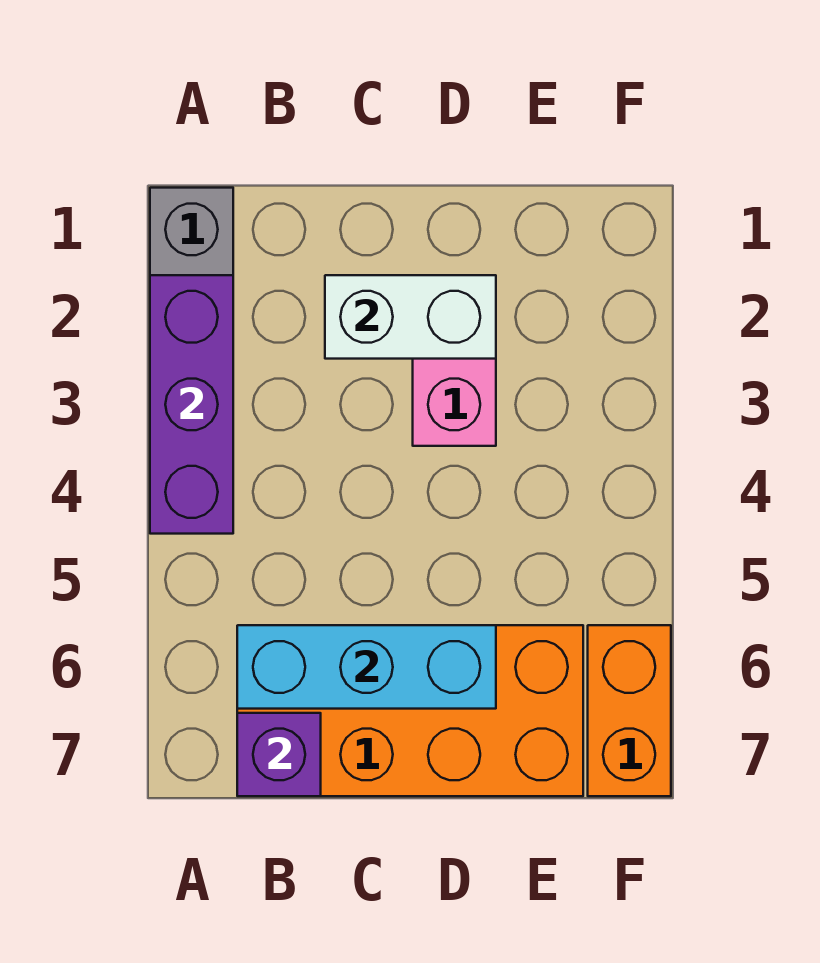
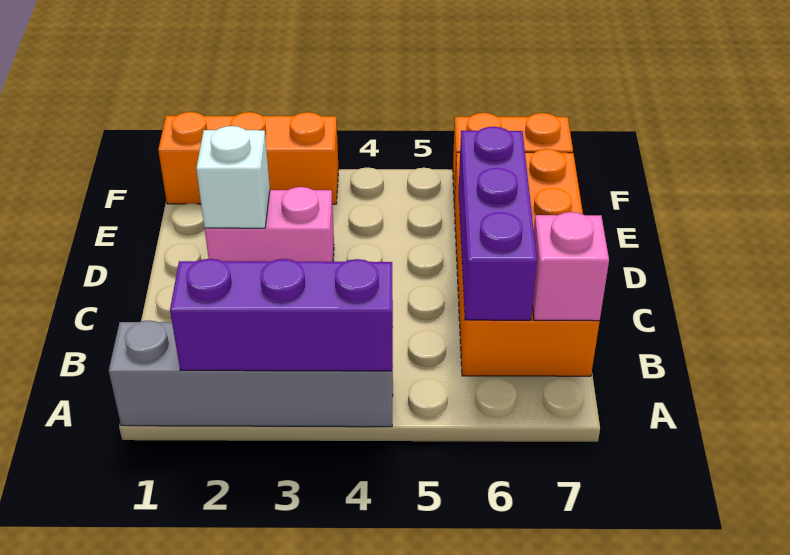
cyan brick B6:D6 level 2 -> purple brick B6:D6 level 2
purple brick B7 level 2 -> pink brick B7 level 2
white brick C2:D2 level 2 -> white brick D2 level 2
none -> orange brick F1:F3 level 1

